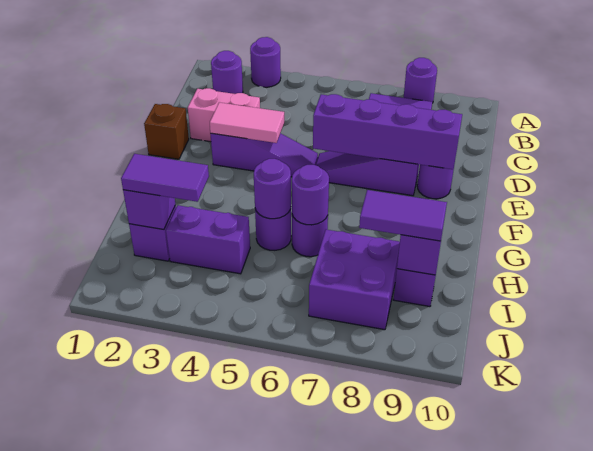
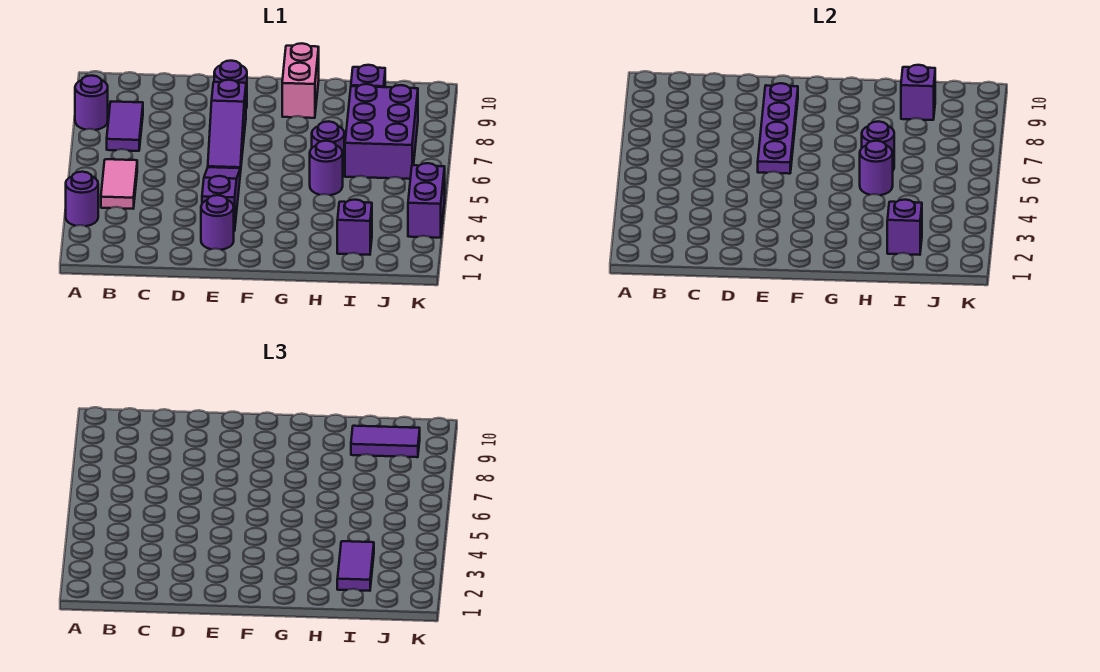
purple round brick B2 level 1 -> purple round brick E2 level 1
pink brick D2:D3 level 1 -> pink brick G9:G10 level 1
brown brick E1 level 1 -> none
pink tile E3:E4 level 2 -> pink tile B4:B5 level 1
purple brick E6:E9 level 2 -> purple plate E6:E9 level 2
purple brick I3:I4 level 1 -> purple brick K3:K4 level 1
purple brick I7:J8 level 1 -> purple brick I6:J8 level 1
purple tile I8:I9 level 3 -> purple tile I9:J9 level 3

